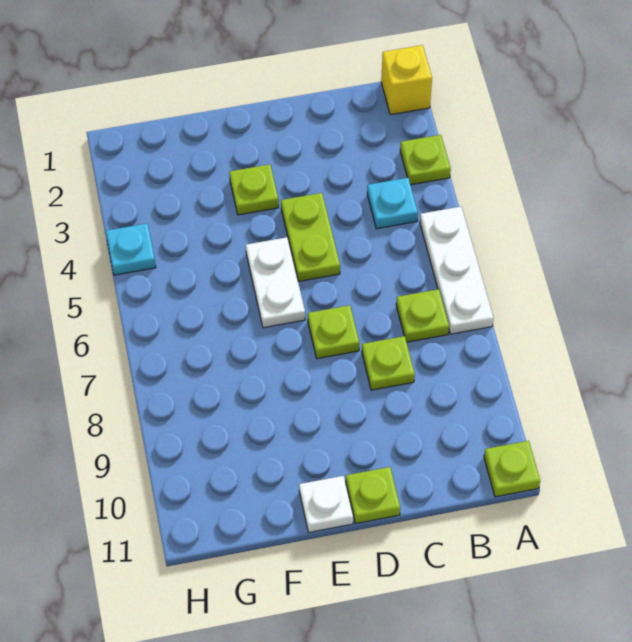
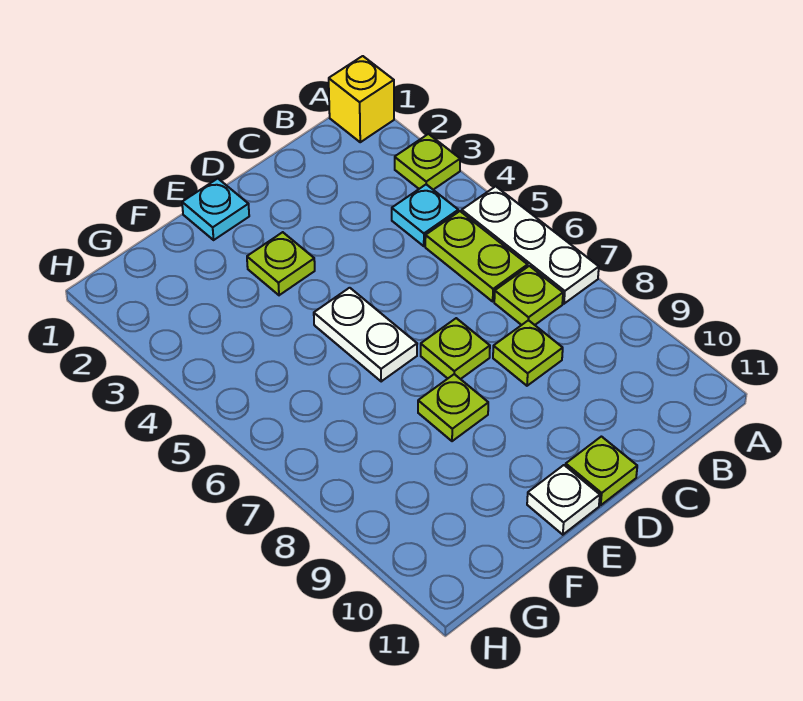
lime plate A11 level 1 -> lime plate E8 level 1
lime plate D4:D5 level 1 -> lime plate B5:B6 level 1
cyan plate H4 level 1 -> cyan plate E1 level 1

